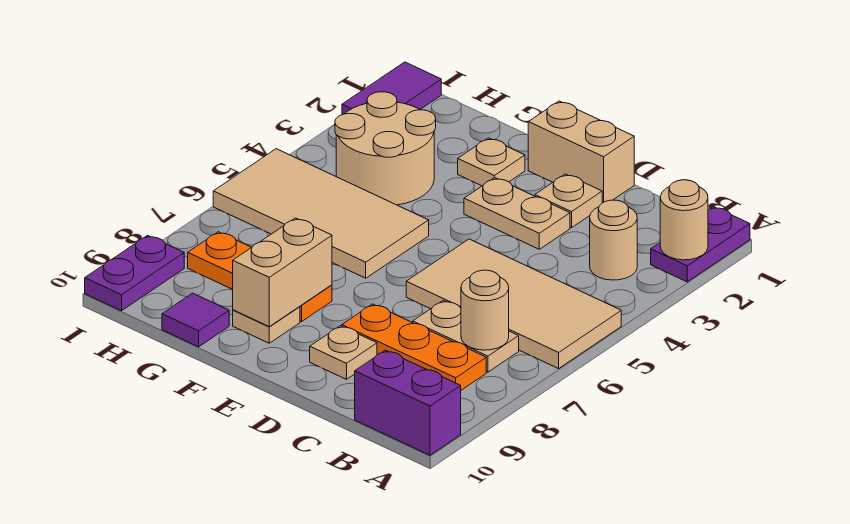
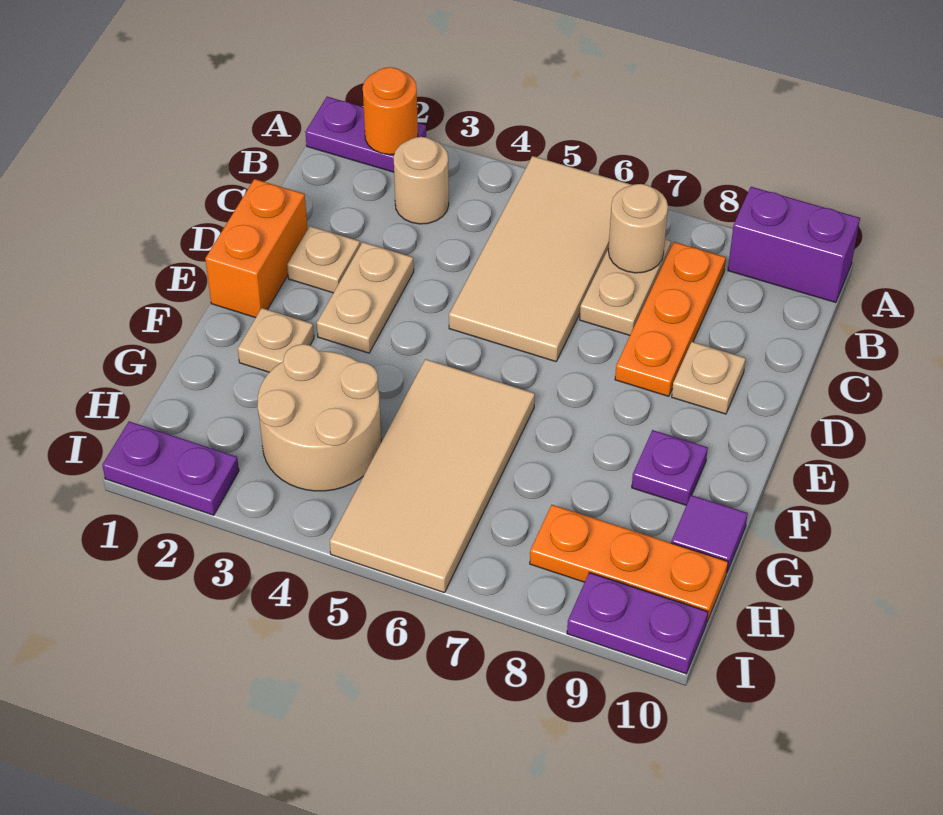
tan round brick A2 level 2 -> orange round brick A2 level 2
purple brick A10:B10 level 1 -> purple brick A9:A10 level 1
tan brick D1:E1 level 1 -> orange brick D1:E1 level 1
orange plate F8:H8 level 1 -> orange plate H8:H10 level 1
tan brick F8:F9 level 2 -> none
tan plate F9 level 1 -> purple plate F9 level 1
purple tile I1:I2 level 1 -> purple plate I1:I2 level 1

